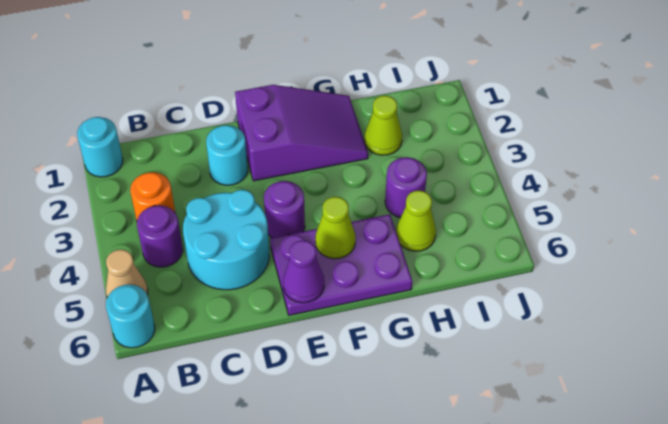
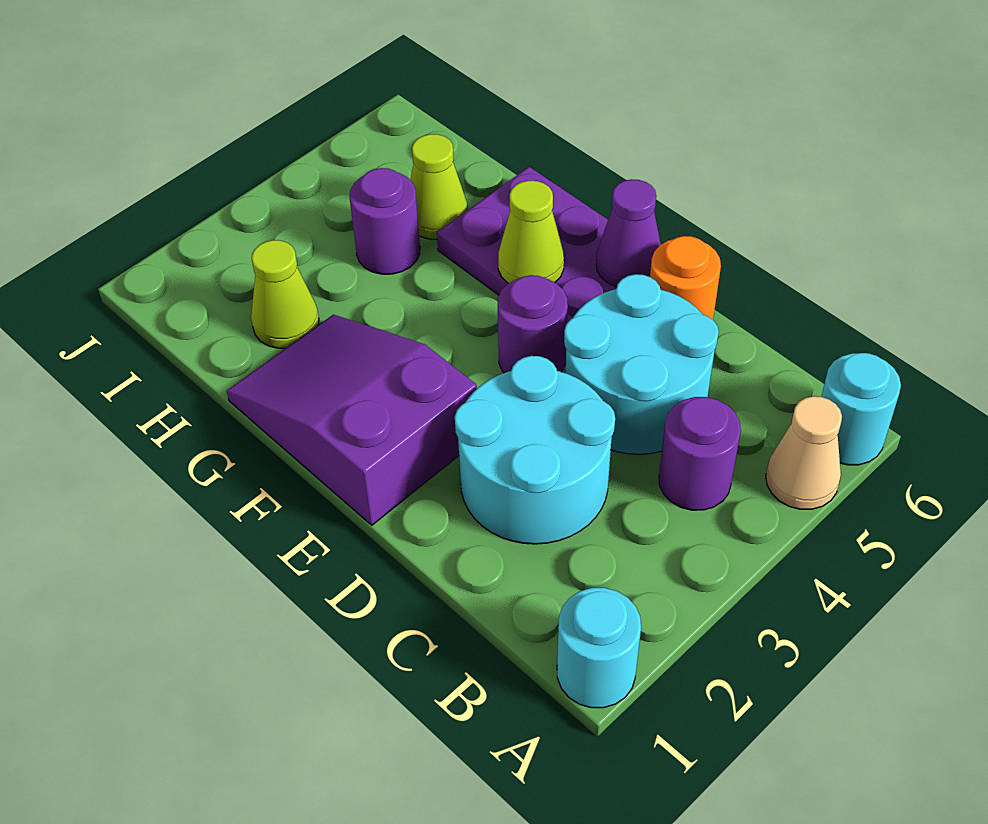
orange round brick B3 level 1 -> orange round brick D6 level 1
cyan round brick D2 level 1 -> cyan round brick C2:D3 level 1

